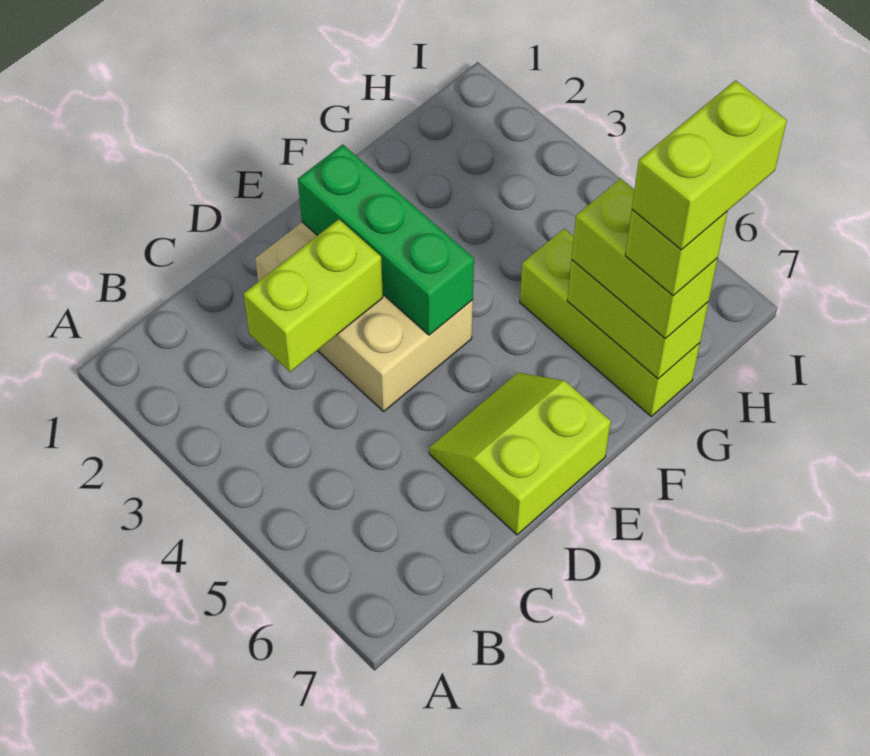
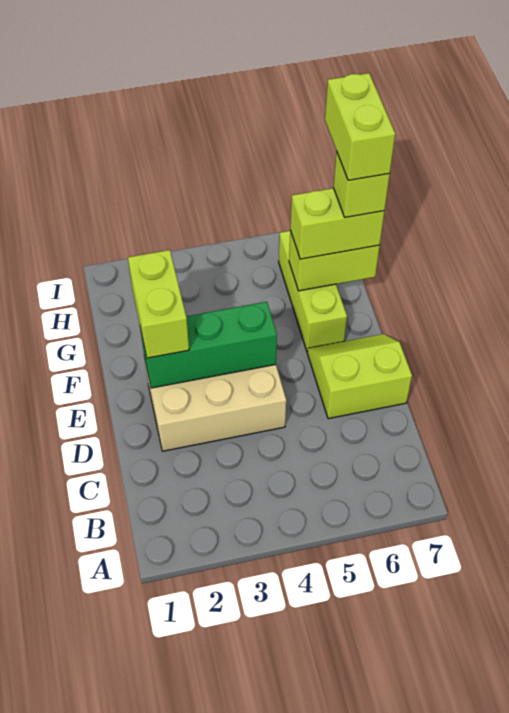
lime brick C3:D3 level 2 -> lime brick E2:F2 level 3
lime slope D6:E7 level 1 top 7 -> lime slope D6:E7 level 1 top D
lime brick G5:G7 level 1 -> lime brick F6:H6 level 1

